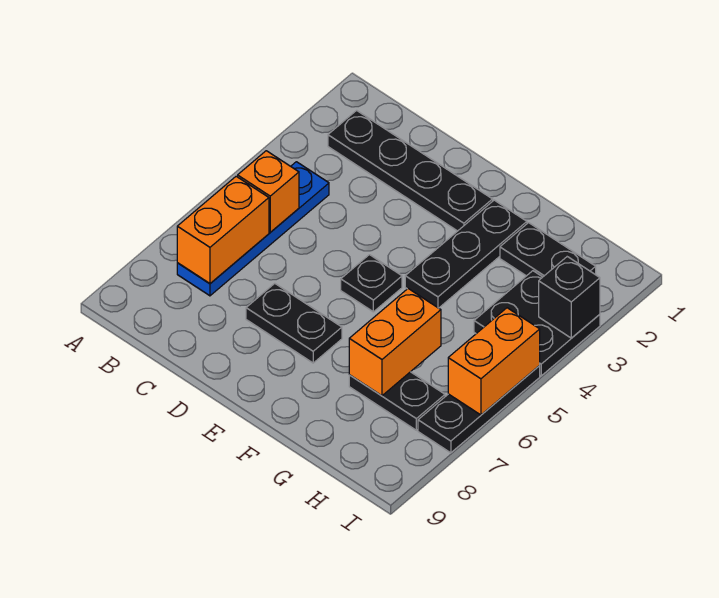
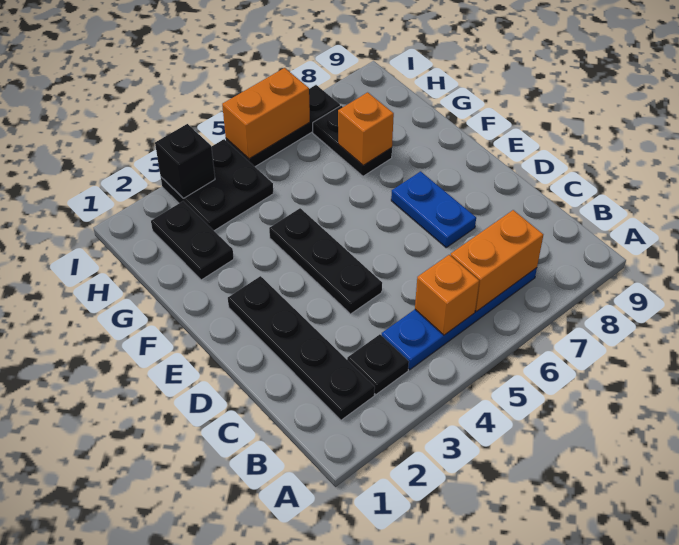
black plate D7:E7 level 1 -> blue plate D7:E7 level 1
black plate E5 level 1 -> black plate B3 level 1
black plate F2:F4 level 1 -> black plate D4:F4 level 1
orange brick G6:G7 level 2 -> orange brick G7 level 2

